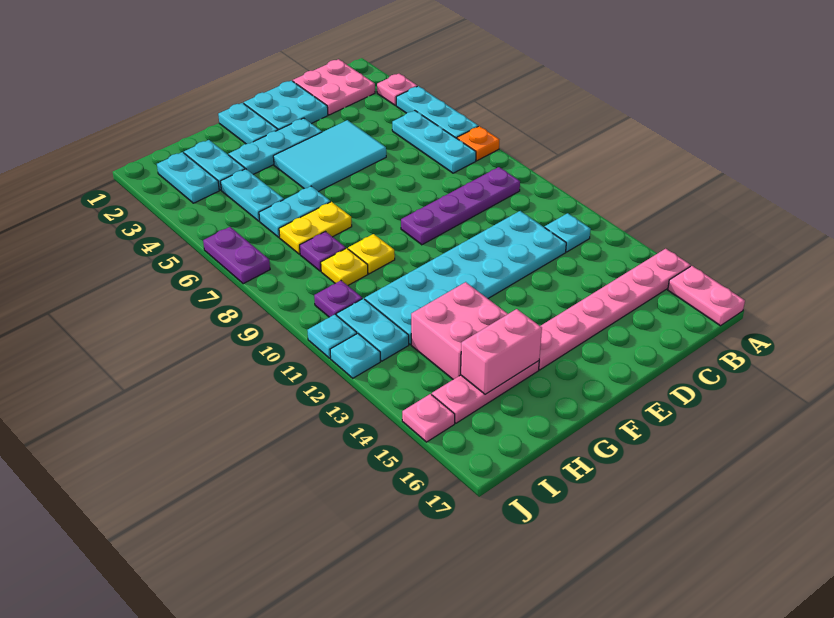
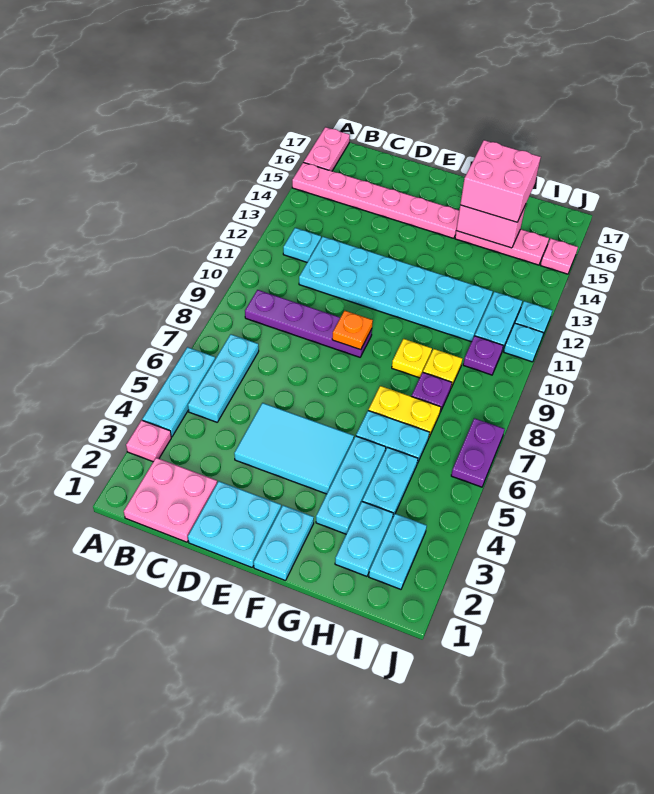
orange plate A7 level 1 -> orange plate E9 level 2
cyan plate E3:G3 level 1 -> cyan plate G3:G5 level 1
pink brick G13:H14 level 1 -> pink brick G15:H16 level 3

